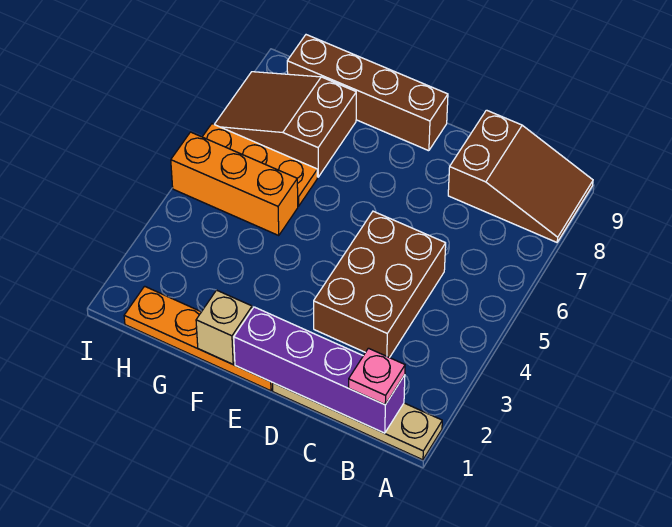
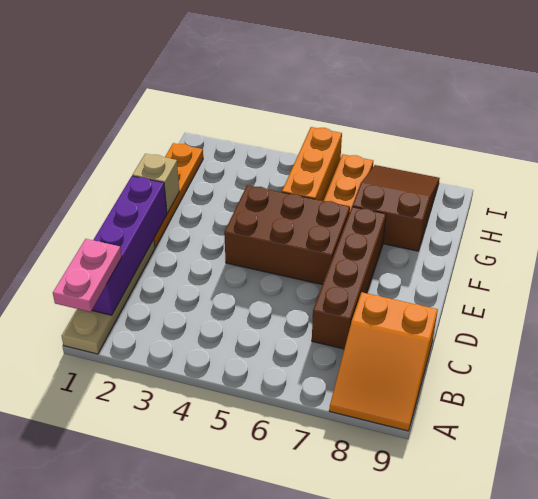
brown slope A8:C9 level 1 top C -> orange slope A8:C9 level 1 top C
pink plate B1 level 3 -> pink plate A1:B1 level 3
brown brick C3:D5 level 1 -> brown brick E4:F6 level 1
brown brick E9:H9 level 1 -> brown brick C7:F7 level 1

